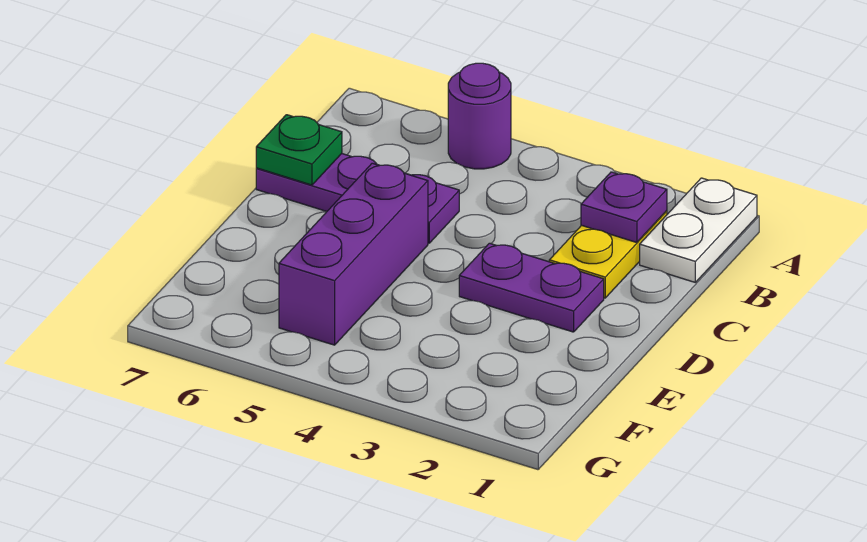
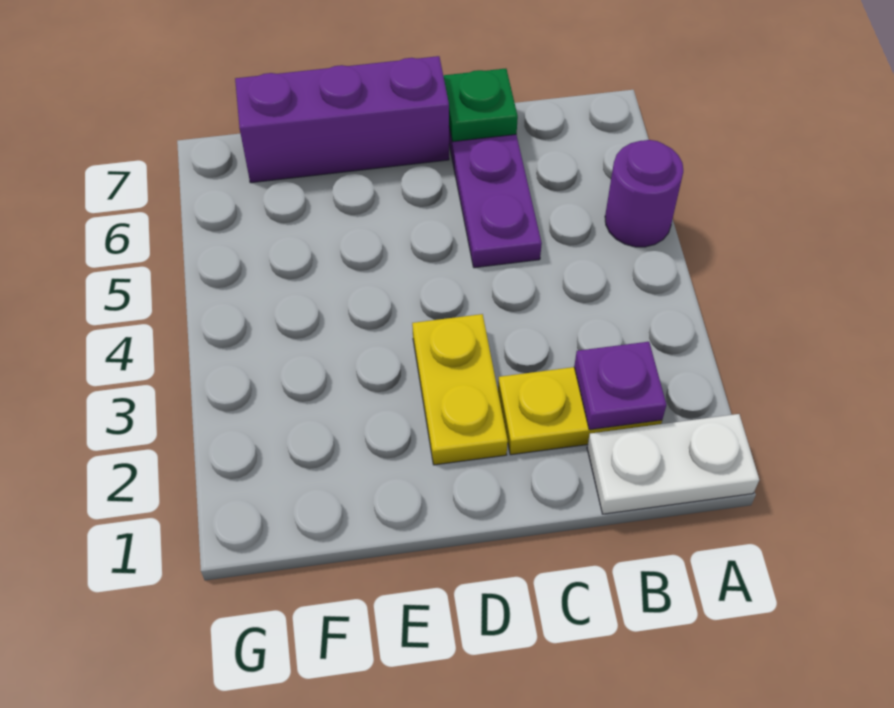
purple plate D2:D3 level 1 -> yellow plate D2:D3 level 1
purple brick D5:F5 level 1 -> purple brick D7:F7 level 1

